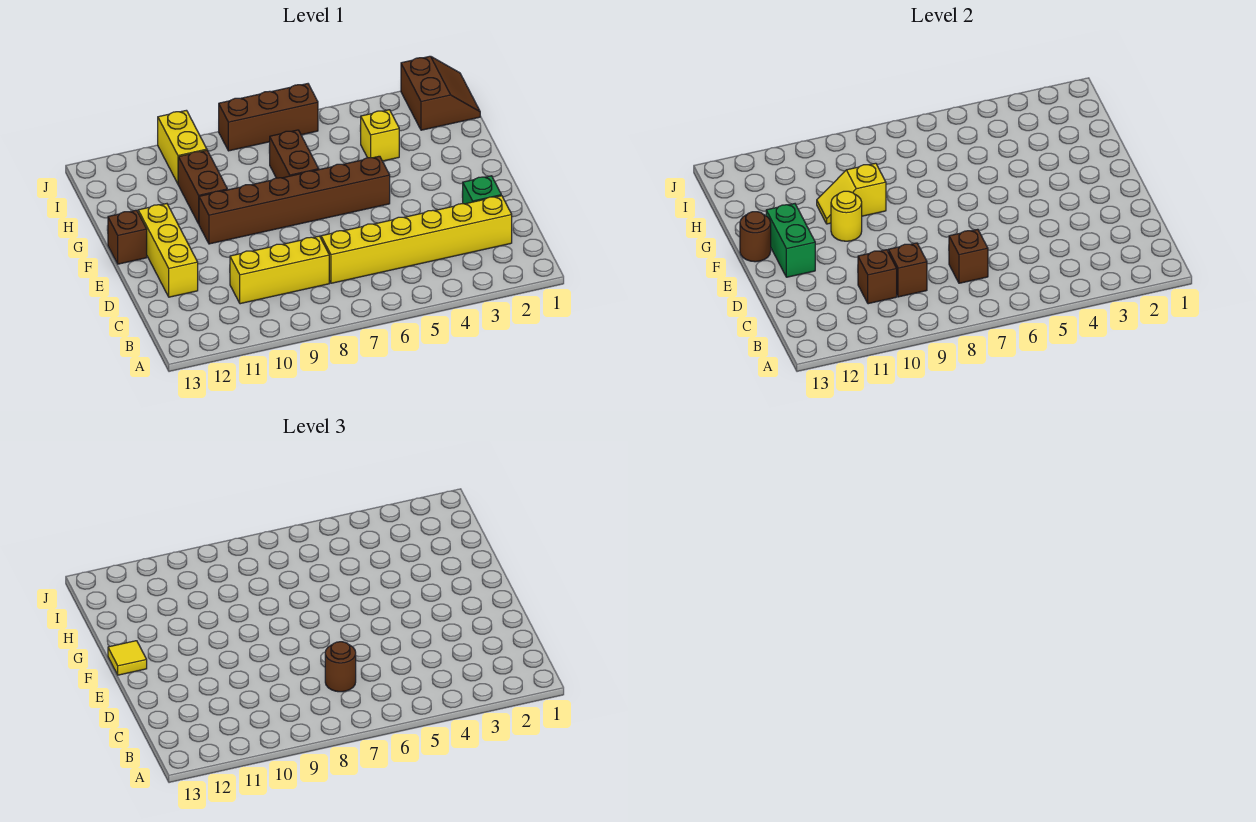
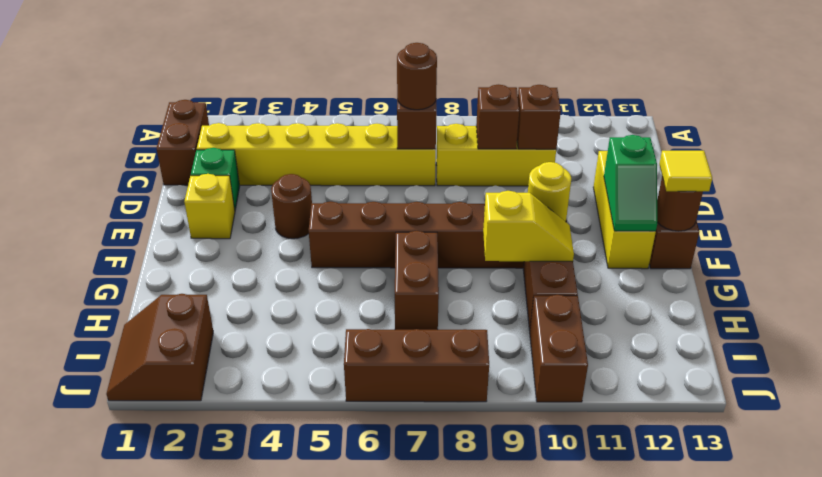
none -> brown brick B1:C1 level 1
none -> brown round brick E4 level 1
green brick E12:F12 level 2 -> green slope E12:F12 level 2 top E
yellow brick H4 level 1 -> yellow brick E2 level 1
yellow brick I10:J10 level 1 -> brown brick I10:J10 level 1

